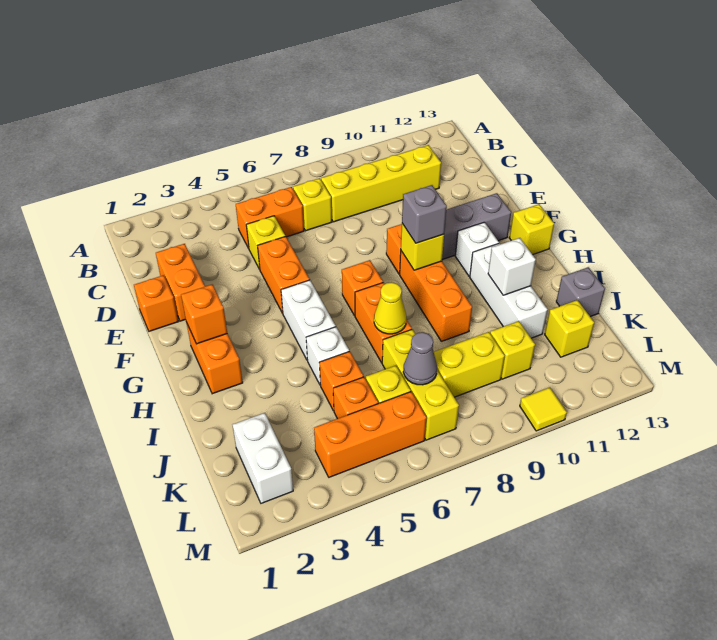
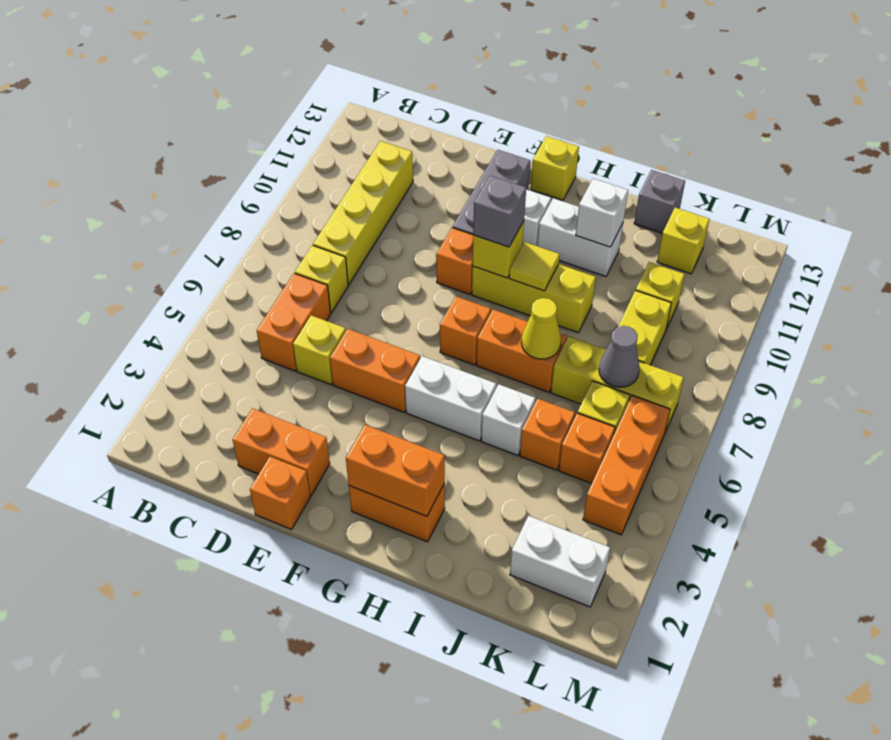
orange brick G2 level 2 -> orange brick G2:H2 level 2
orange brick G9:I9 level 1 -> yellow brick G9:I9 level 1
white brick H11:J11 level 1 -> white brick H11:I11 level 1
yellow tile M10 level 1 -> yellow tile H9 level 2

